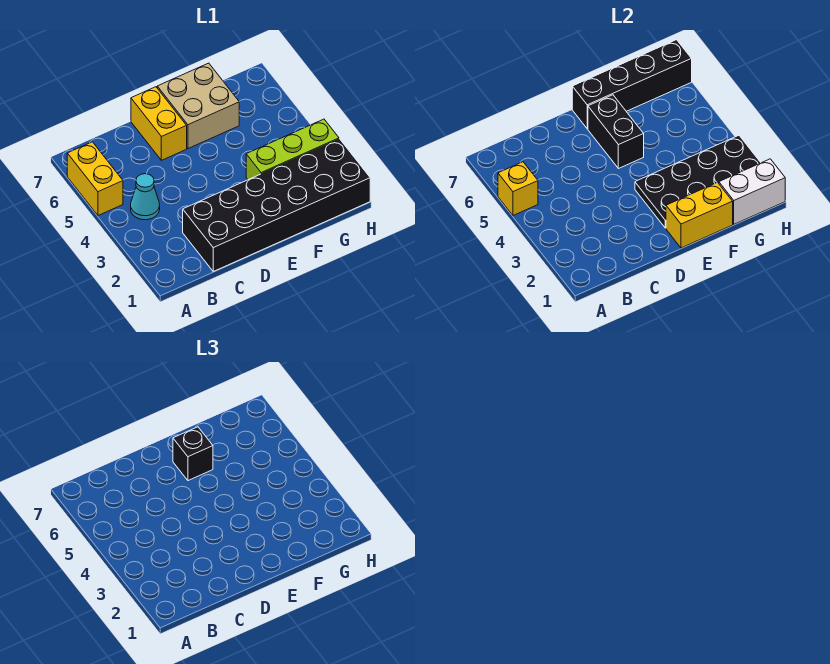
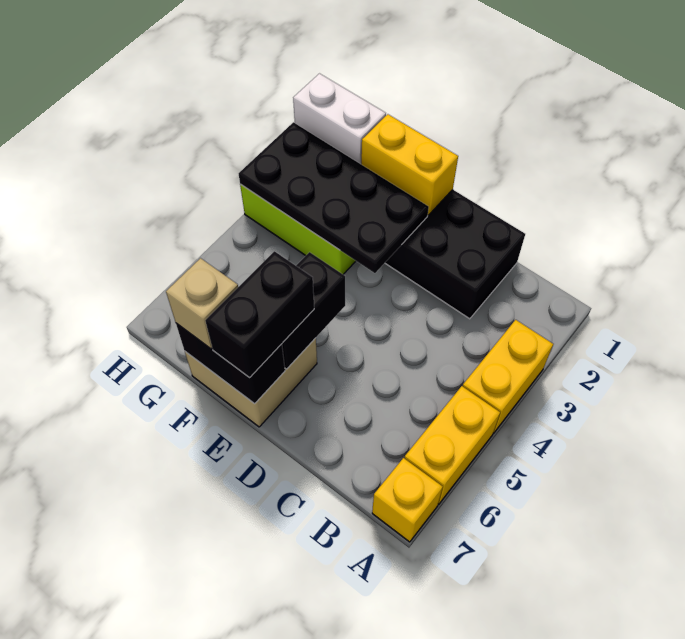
yellow brick A5 level 2 -> yellow brick A7 level 1
cyan cone B4 level 1 -> none
yellow brick D6:D7 level 1 -> yellow brick A3:A4 level 1
black brick E6 level 3 -> black brick E6:E7 level 3
black brick E7:H7 level 2 -> black brick E7:F7 level 2
none -> tan brick F7 level 3

